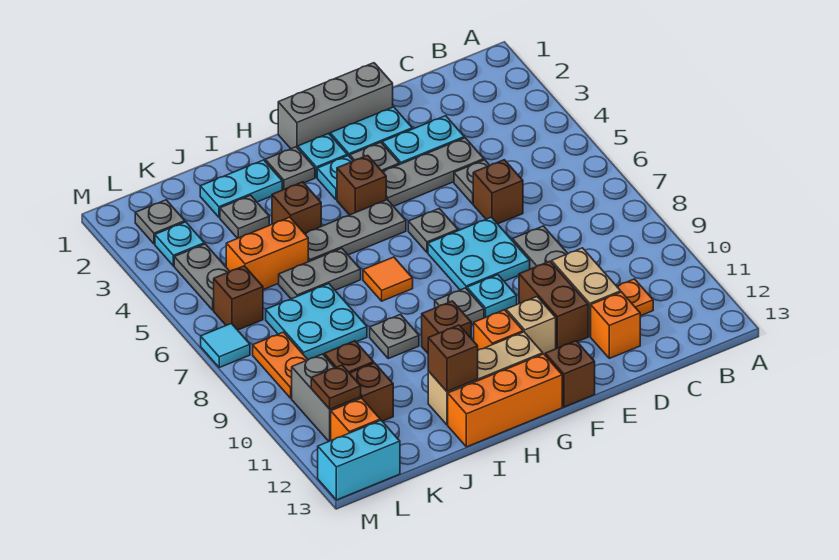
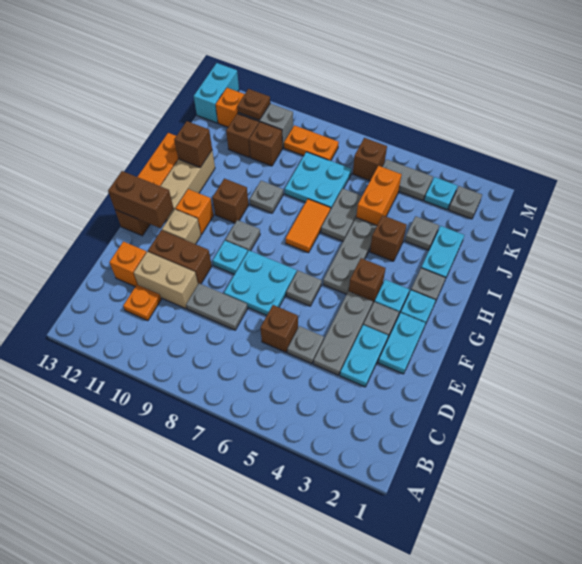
grey brick E1:G1 level 1 -> none
none -> brown brick F12:F13 level 2
orange tile H7 level 1 -> orange tile H7:I7 level 1
cyan tile M7 level 1 -> none

